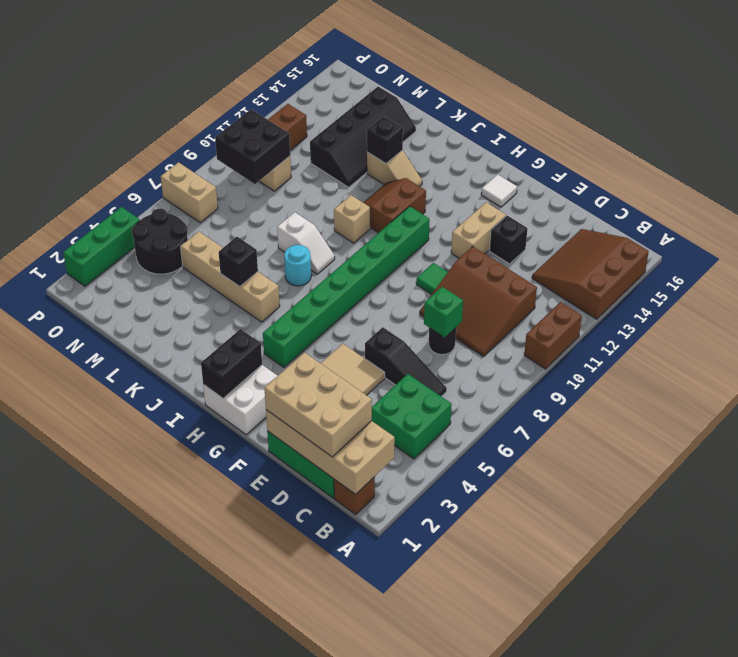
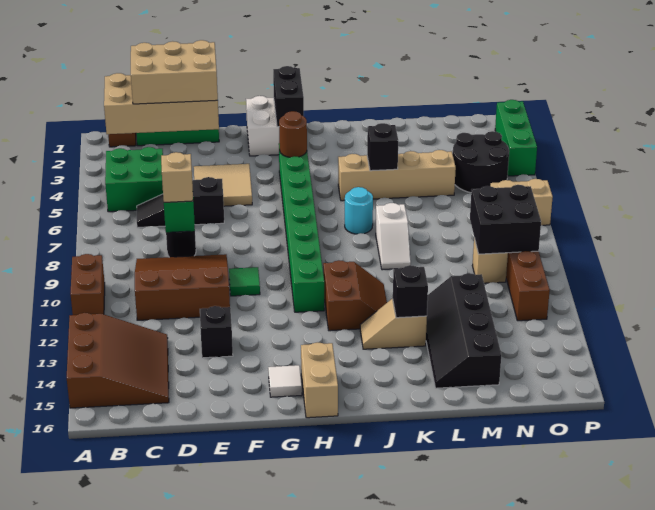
tan brick F12:F13 level 1 -> tan brick H15:H16 level 1
none -> brown round brick H4 level 2
white slope J8:K8 level 1 top K -> white slope K8:K9 level 1 top 8
tan brick J10 level 1 -> tan brick D8 level 3

